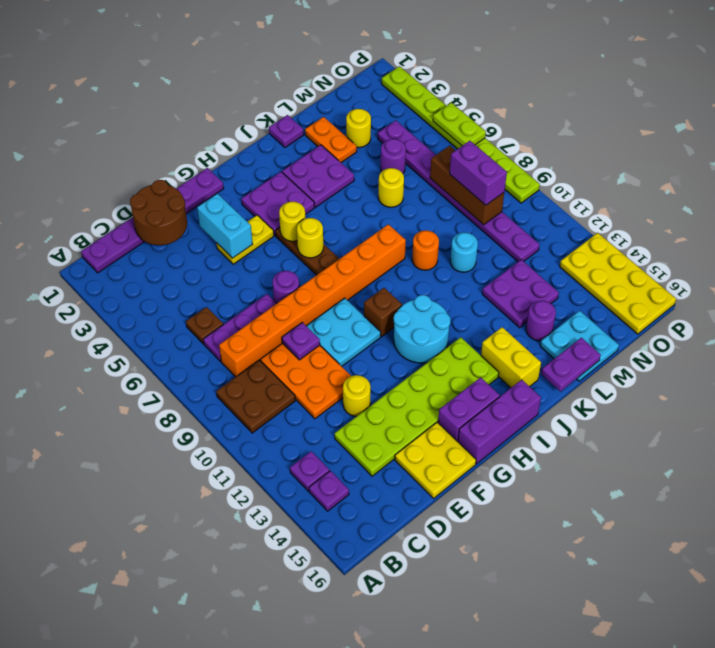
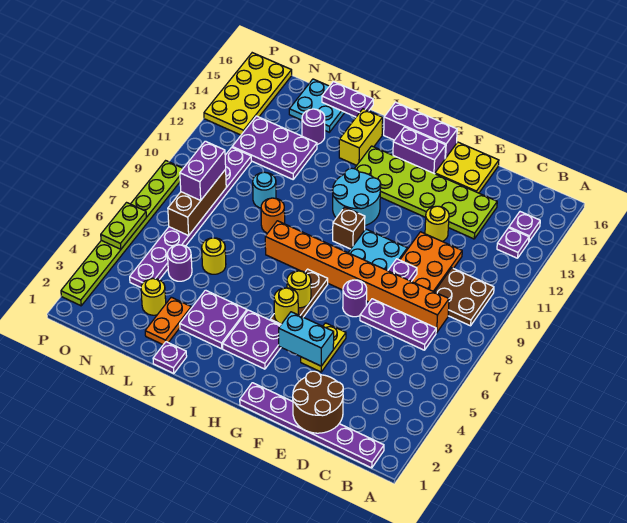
brown plate C6 level 1 -> none
cyan brick F3:F4 level 2 -> cyan brick F4:G4 level 2
yellow plate F4:G4 level 1 -> yellow plate F4:F5 level 1
purple plate L12:M13 level 1 -> purple plate L12:N13 level 1

